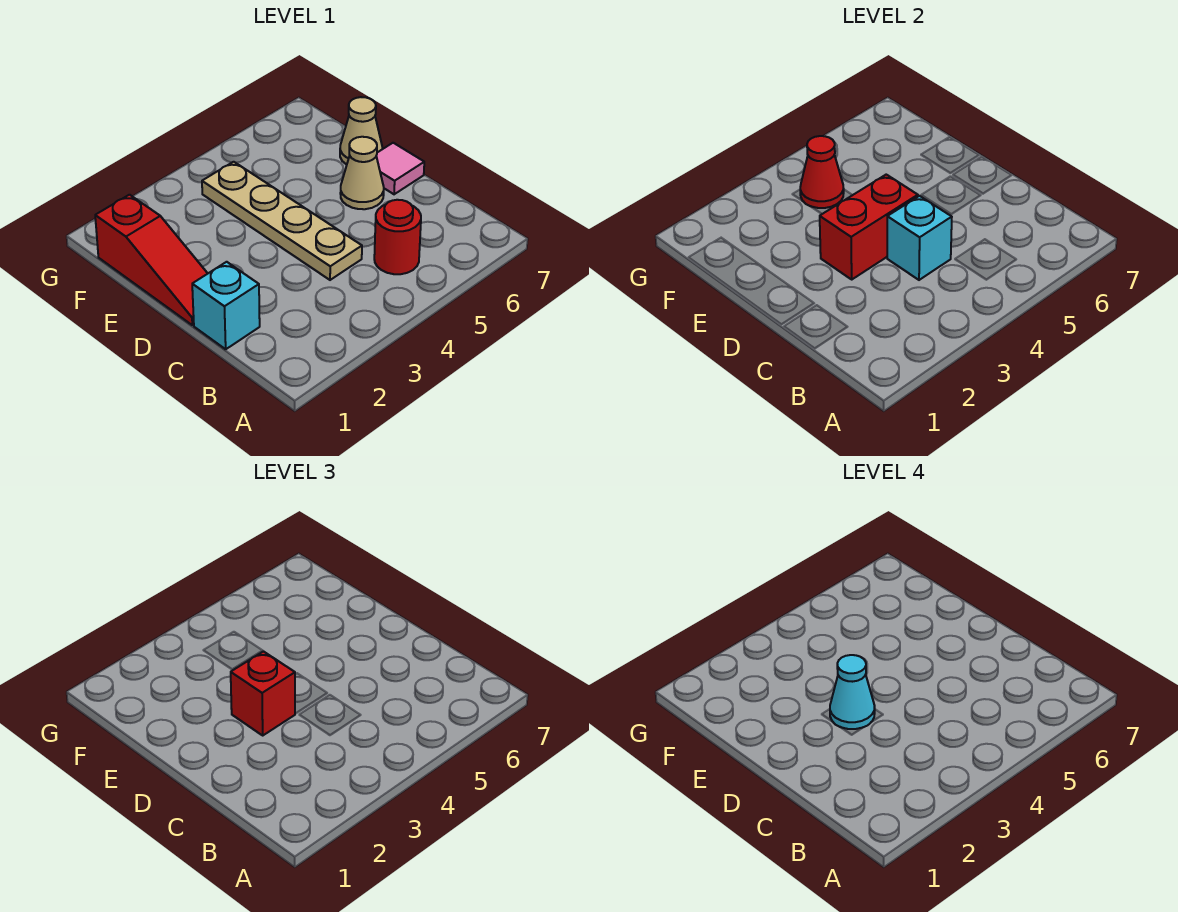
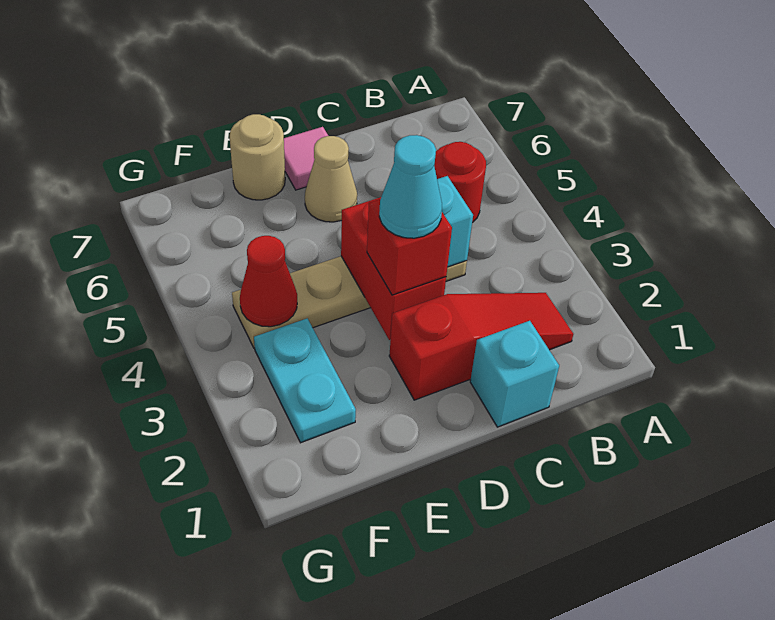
red slope D1:F1 level 1 top F -> red slope B2:D2 level 1 top D
tan cone E7 level 1 -> tan round brick E7 level 1
none -> cyan plate F2:F3 level 1

